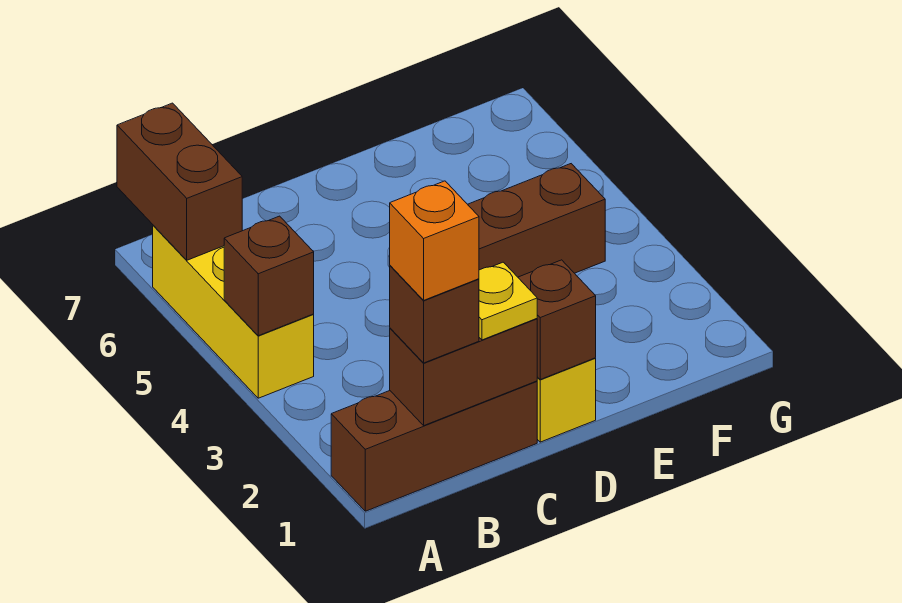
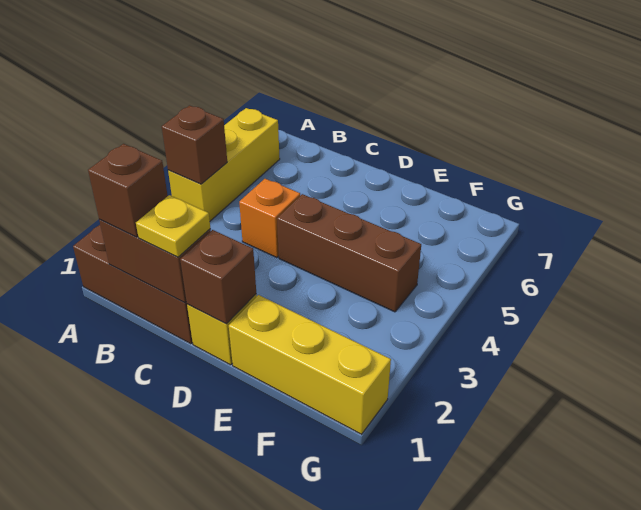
brown brick A6:A7 level 2 -> none
orange brick B1 level 4 -> orange brick C4 level 1
none -> yellow brick E1:G1 level 1

